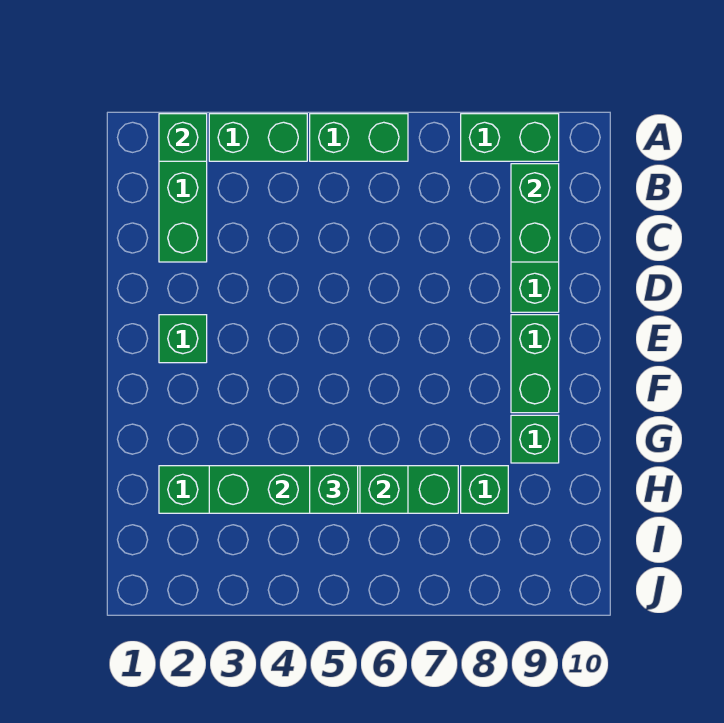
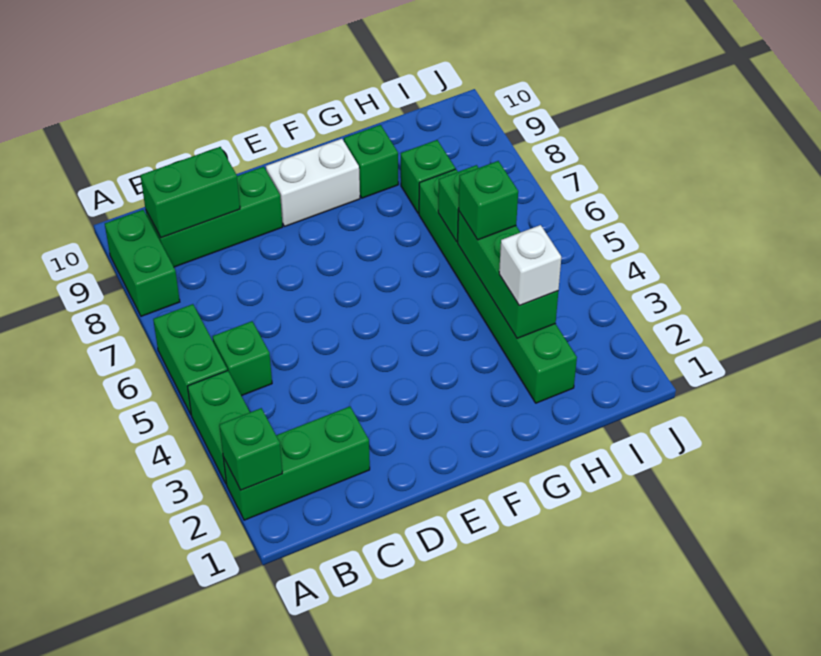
green brick E2 level 1 -> green brick B5 level 1
green brick E9:F9 level 1 -> white brick E9:F9 level 1
none -> white brick H3 level 3

